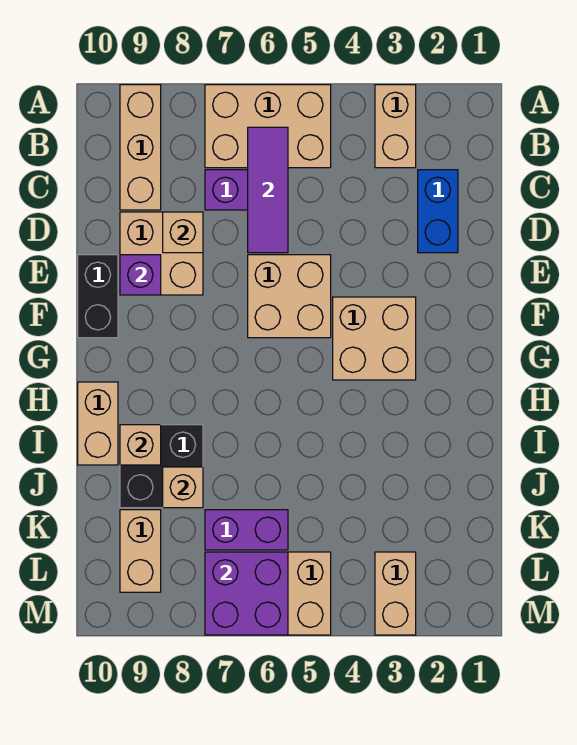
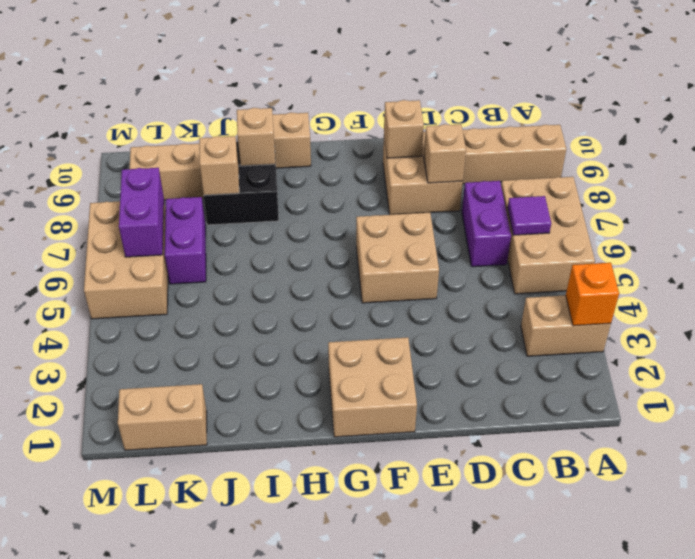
none -> orange brick A3 level 2
purple tile B6:D6 level 2 -> purple tile B6 level 2
blue brick C2:D2 level 1 -> none
purple brick E9 level 2 -> tan brick E9 level 2
black brick E10:F10 level 1 -> none
tan brick F3:G4 level 1 -> tan brick F1:G2 level 1
tan brick L3:M3 level 1 -> tan brick K1:L1 level 1
purple brick L6:M7 level 2 -> purple brick L6:L7 level 2

